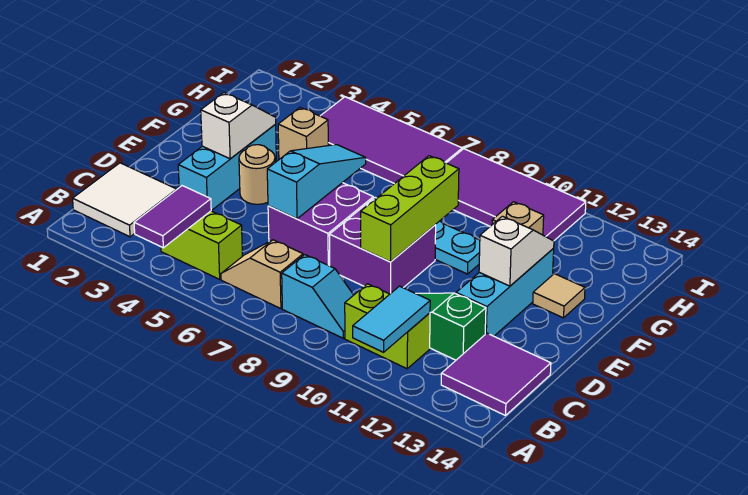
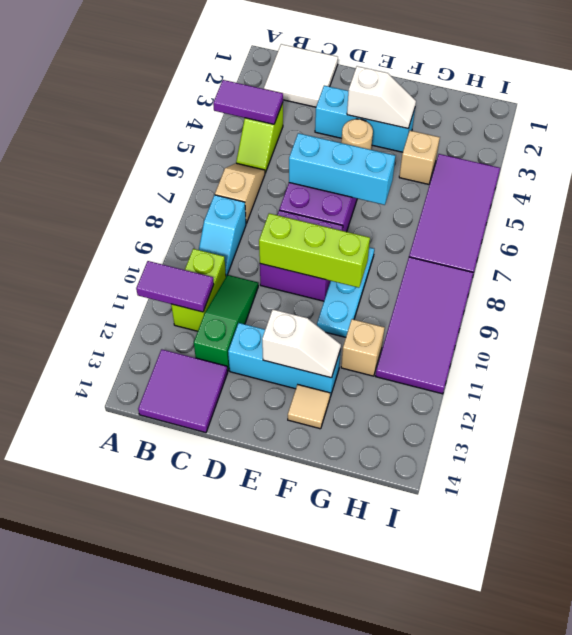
cyan tile A11:B11 level 2 -> purple tile A11:B11 level 2
lime brick B4:B5 level 1 -> lime slope B4:B5 level 1 top 4
cyan slope D6:F6 level 2 top D -> cyan brick D6:F6 level 2

